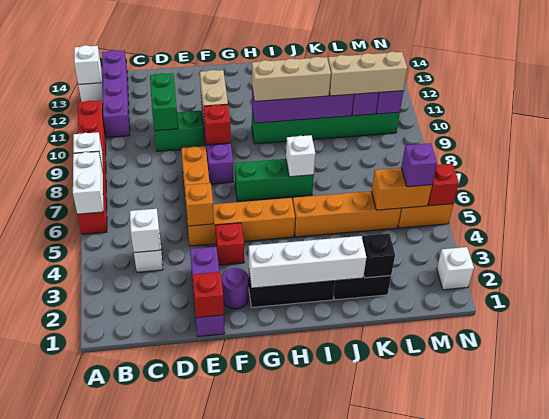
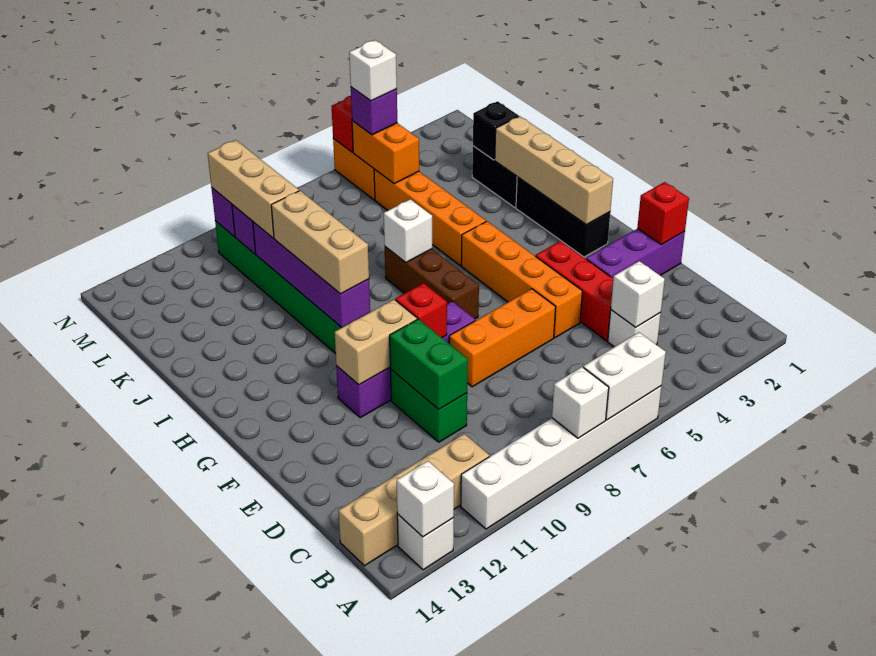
red brick A6:A11 level 1 -> white brick A6:A11 level 1
purple brick B11:B14 level 1 -> tan brick B11:B14 level 1
green brick D10:D11 level 2 -> green brick D10:E10 level 2
orange brick E5 level 2 -> none
purple round brick F2 level 1 -> none
red brick F4 level 1 -> red brick D4:F4 level 1
white brick G2:J2 level 2 -> tan brick G2:J2 level 2
green brick G7:I7 level 1 -> brown brick G7:I7 level 1
white brick N2 level 1 -> white brick M5 level 4

